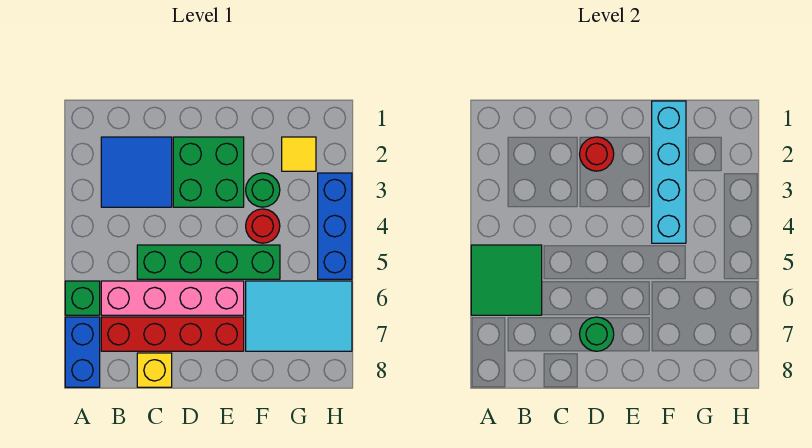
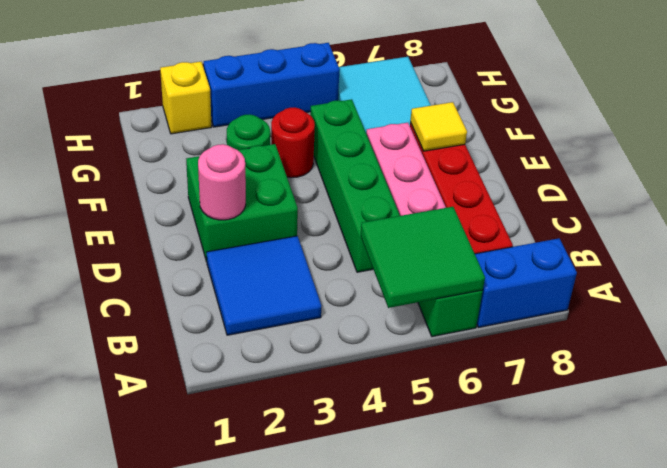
yellow brick C8 level 1 -> yellow brick H2 level 1
red round brick D2 level 2 -> pink round brick D2 level 2
green round brick D7 level 2 -> none
cyan brick F1:F4 level 2 -> none
yellow tile G2 level 1 -> yellow tile E7 level 2

